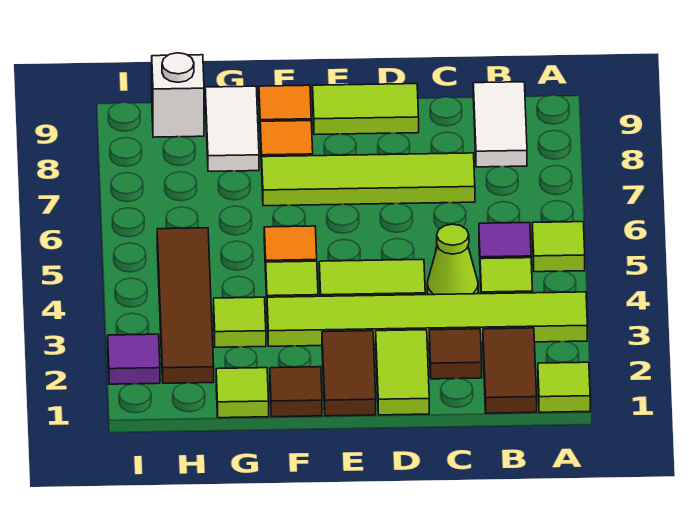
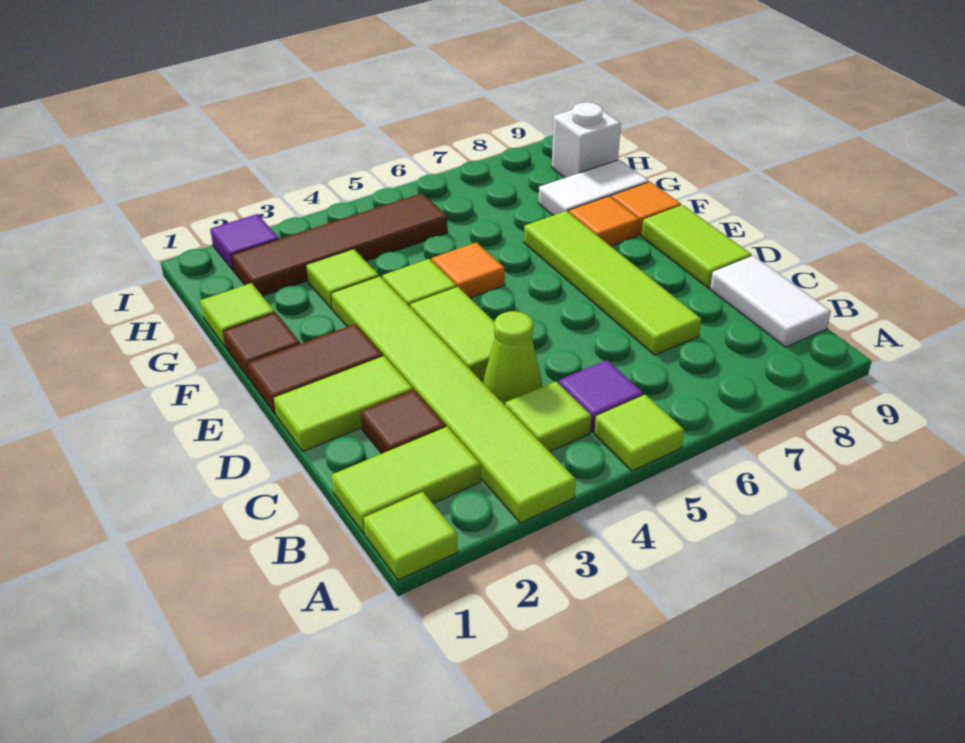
brown tile B1:B2 level 1 -> lime tile B1:B2 level 1
white tile B8:B9 level 1 -> white tile B9:C9 level 1

